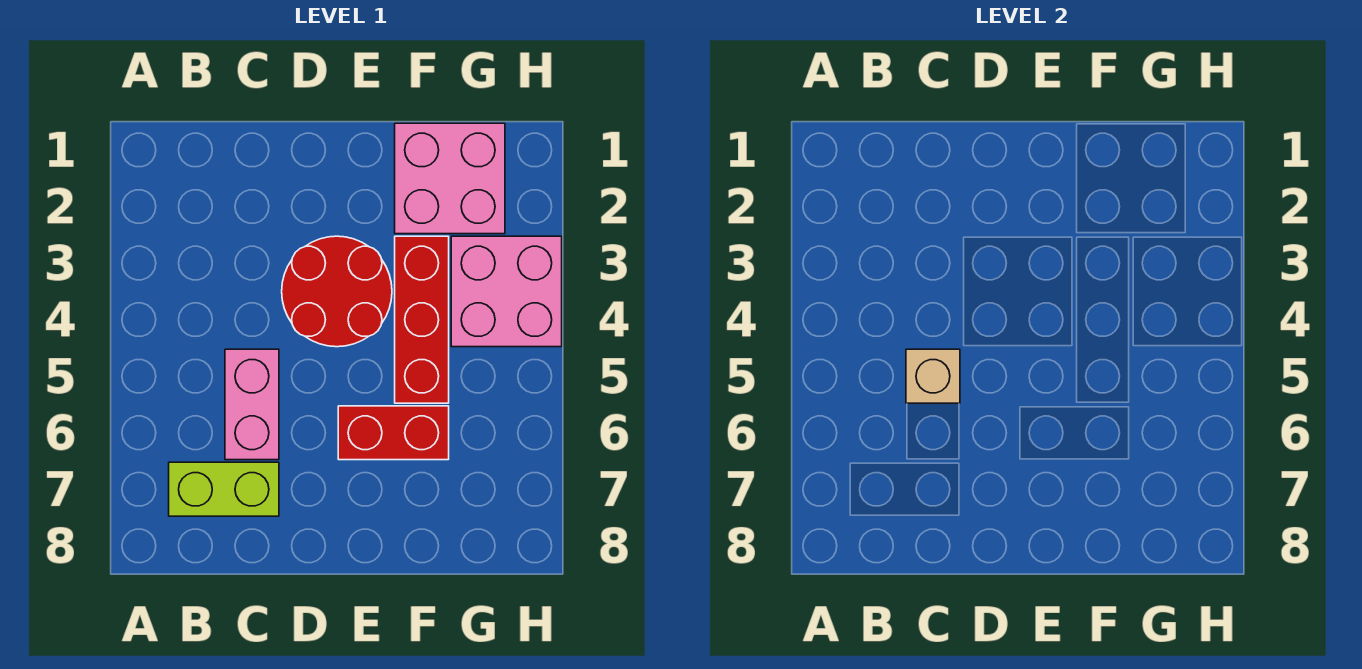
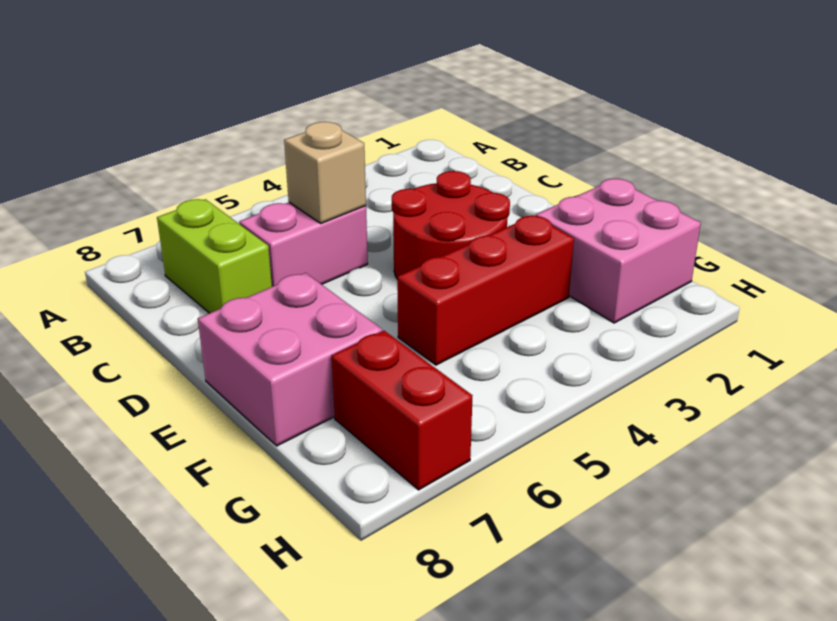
red brick E6:F6 level 1 -> red brick G7:H7 level 1
pink brick G3:H4 level 1 -> pink brick E7:F8 level 1

